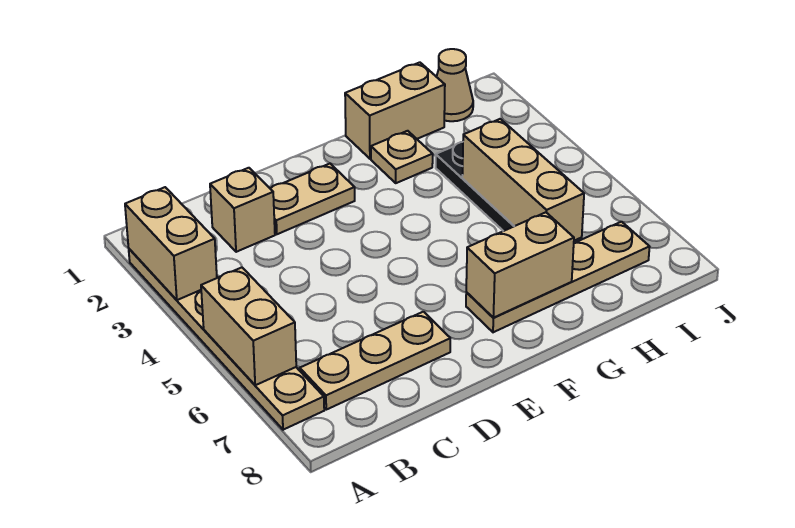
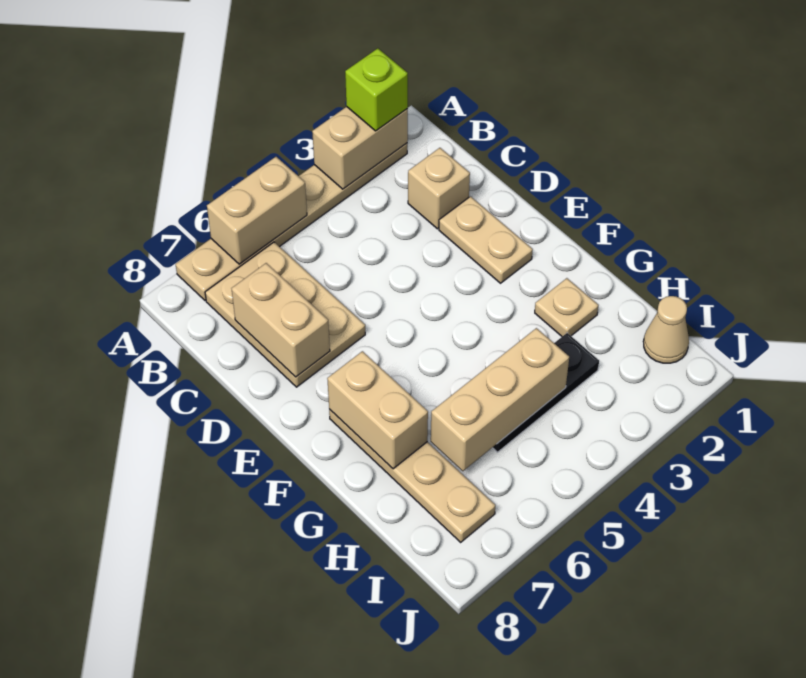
none -> lime brick A2 level 3
tan plate B7:D7 level 1 -> tan plate B6:D7 level 1
tan brick G1:H1 level 1 -> tan brick C7:D7 level 2

